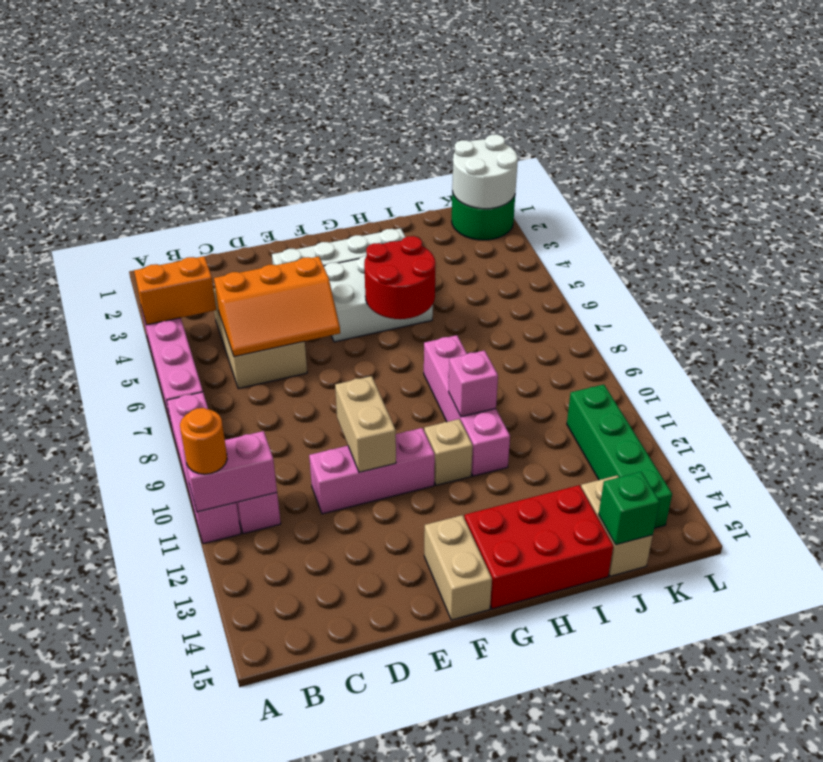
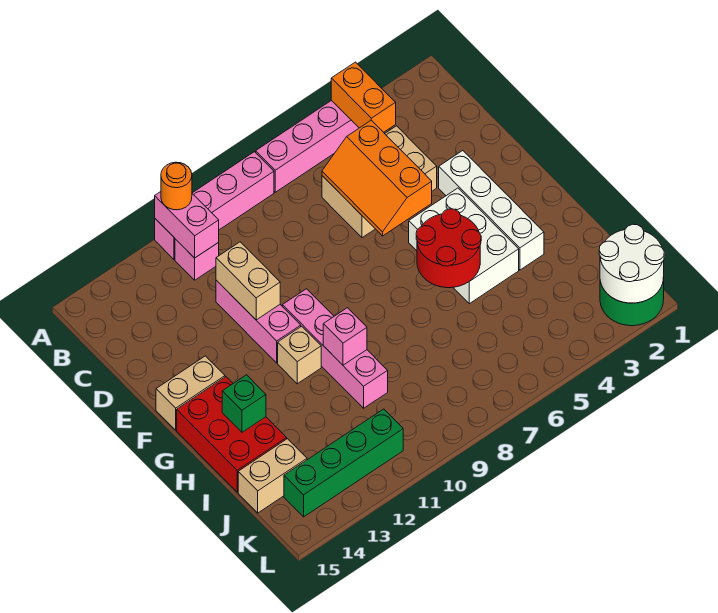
tan brick E10:E11 level 2 -> tan brick D11:E11 level 2
pink brick H8:H11 level 1 -> pink brick F10:I10 level 1
green brick J15 level 2 -> green brick H14 level 2

